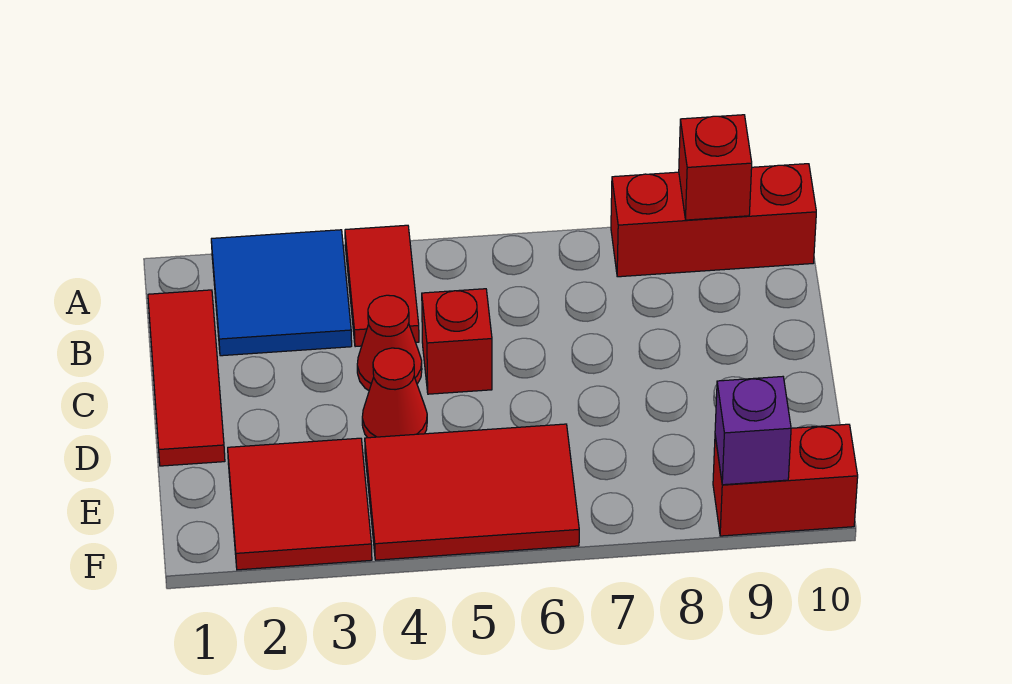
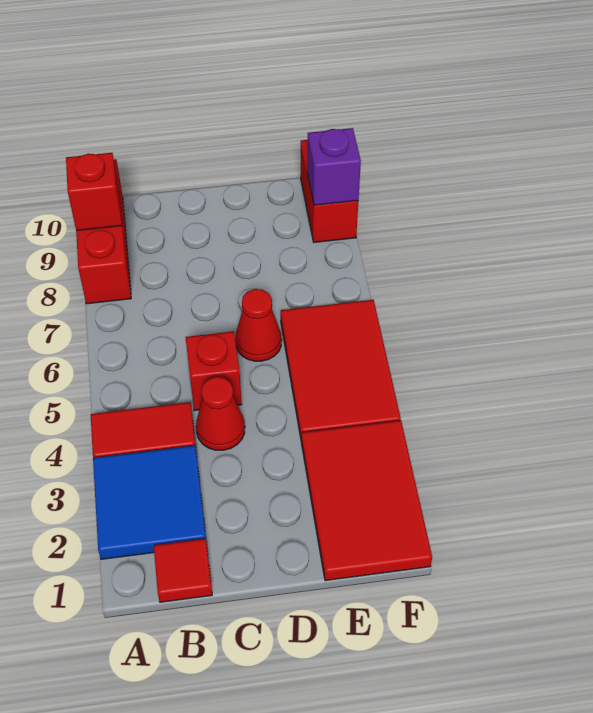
red tile B1:D1 level 1 -> red tile B1 level 1
red cone D4 level 1 -> red cone D6 level 1
red tile E2:F3 level 1 -> red tile E1:F3 level 1

